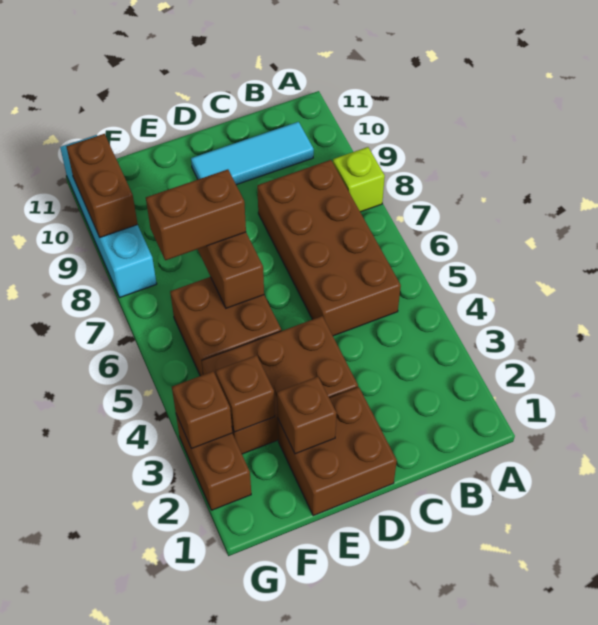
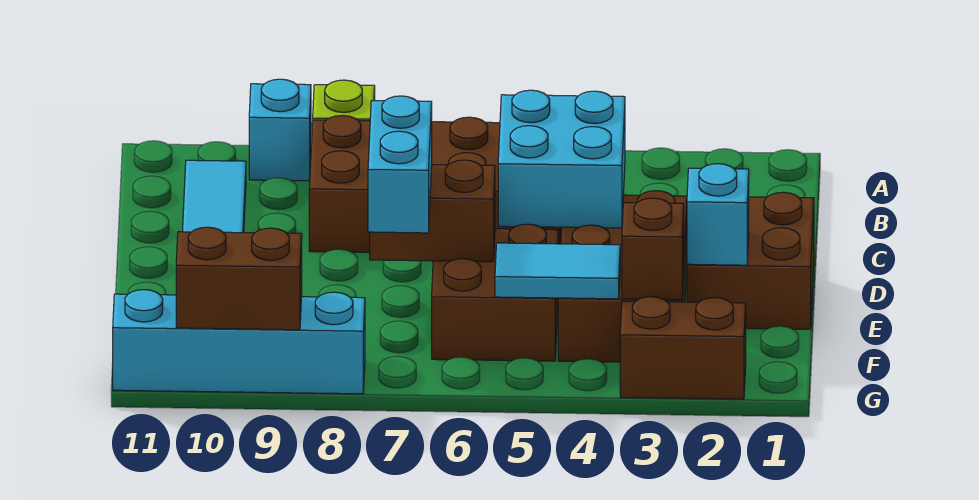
none -> cyan brick A9 level 1
none -> cyan brick C4:D5 level 2
brown brick E2 level 2 -> cyan brick E2 level 2
brown brick E7:F7 level 3 -> cyan brick E7:F7 level 3
none -> cyan tile F4:F5 level 2
brown brick G3 level 2 -> none

